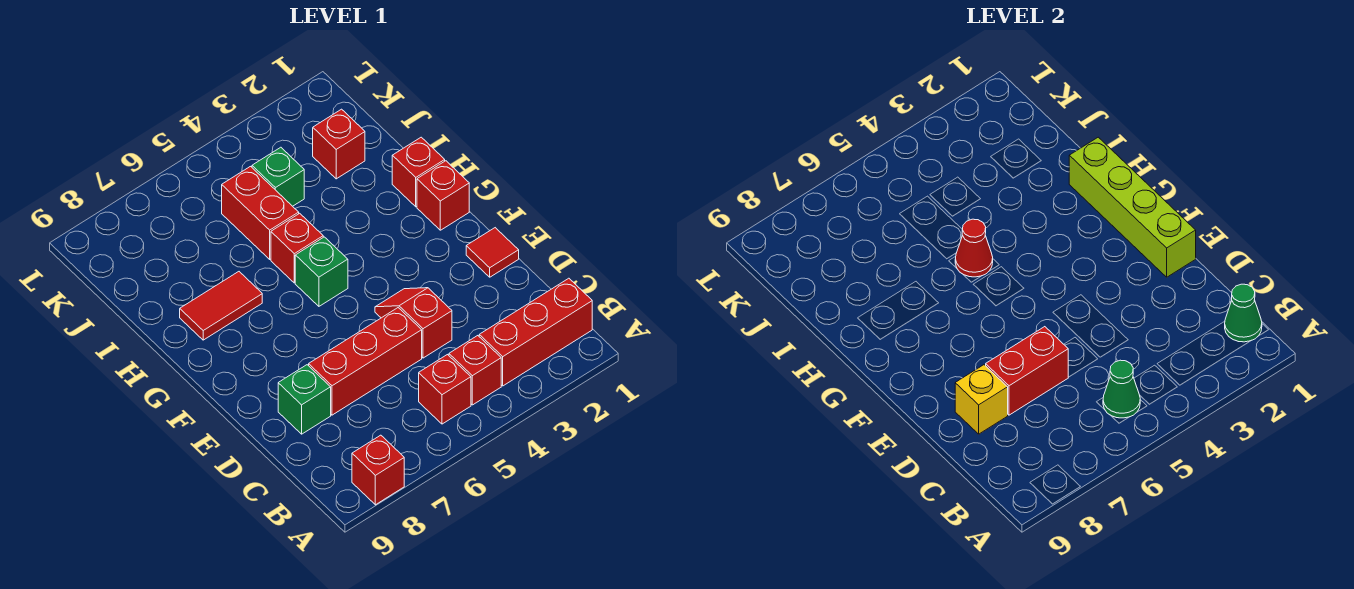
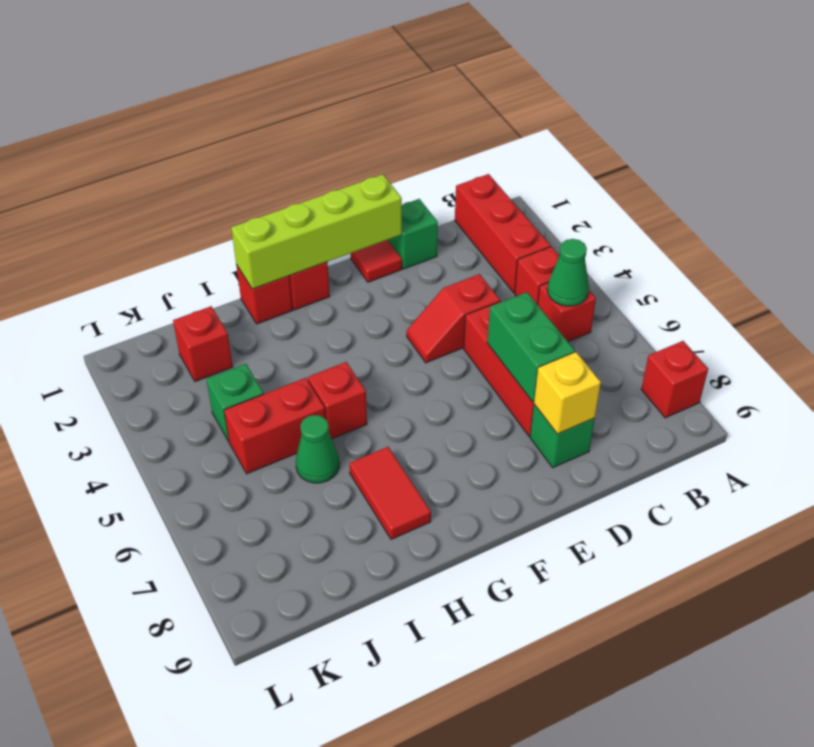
green cone B1 level 2 -> green cone I6 level 1
red brick D6:D7 level 2 -> green brick D6:D7 level 2
green brick G5 level 1 -> green brick D1 level 1
red cone H5 level 2 -> none

